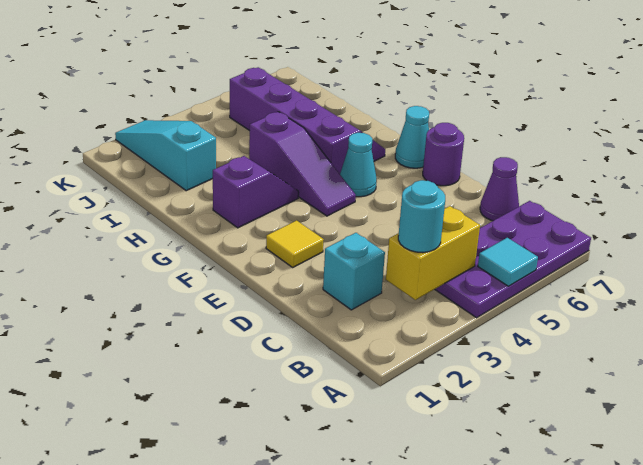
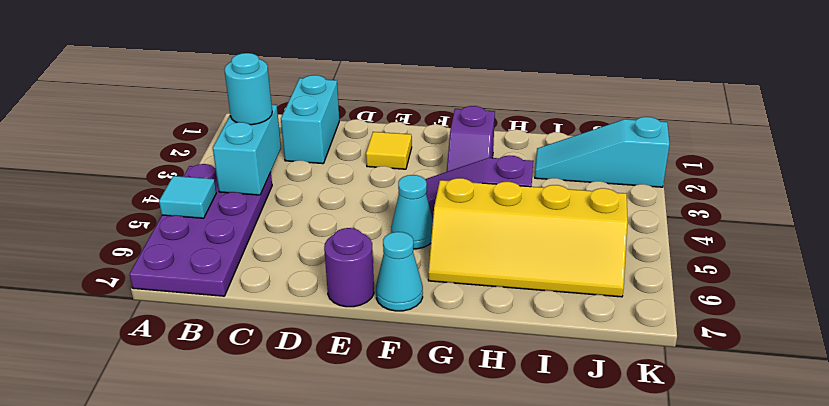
yellow brick B3:B4 level 2 -> cyan brick B3:B4 level 2
cyan brick C2 level 1 -> cyan brick C1:C2 level 1
purple cone C7 level 1 -> none
purple slope G5:J6 level 1 top 5 -> yellow slope G5:J6 level 1 top 5
cyan slope I2:K2 level 1 top I -> cyan slope I2:K2 level 1 top K

